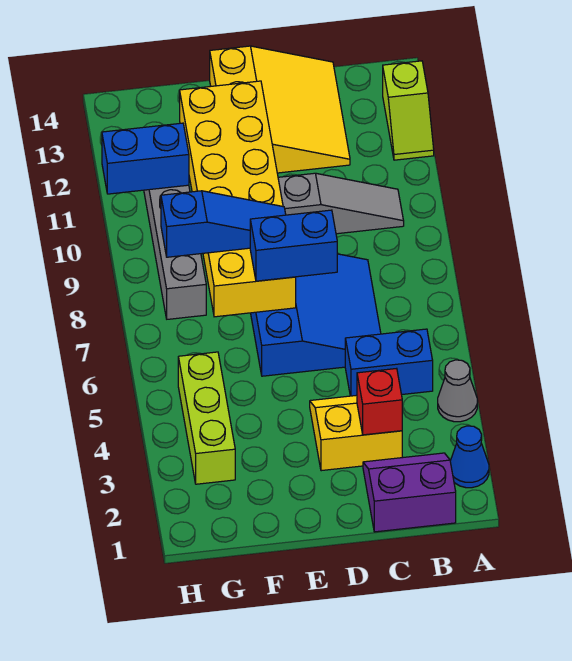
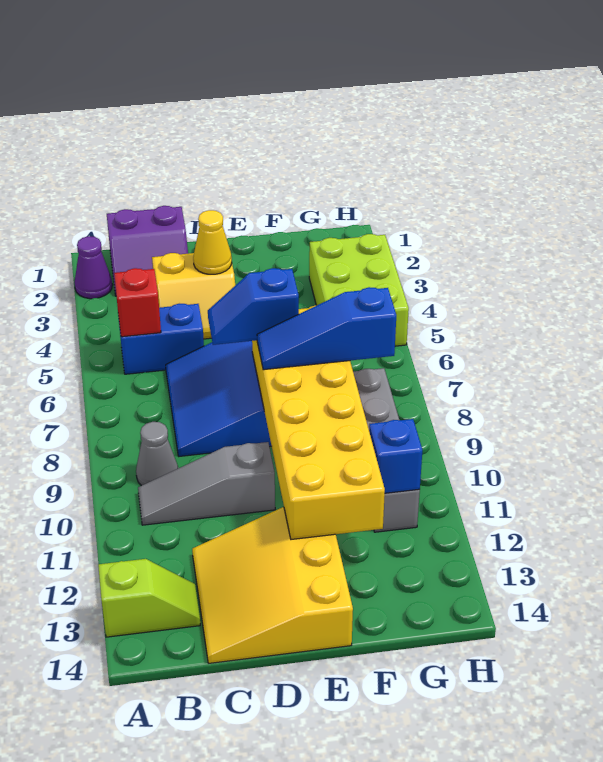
blue cone A2 level 1 -> purple cone A2 level 1
grey cone A4 level 1 -> grey cone B9 level 1
lime slope A12:A13 level 1 top 13 -> lime slope A13:B13 level 1 top A
red brick C3 level 2 -> red brick B5 level 2
none -> yellow cone D3 level 2
blue brick D7:E7 level 3 -> blue slope D7:E7 level 3 top E
lime brick G3:G5 level 1 -> lime brick G3:H5 level 1
blue brick G11:H11 level 2 -> blue brick G11 level 2

